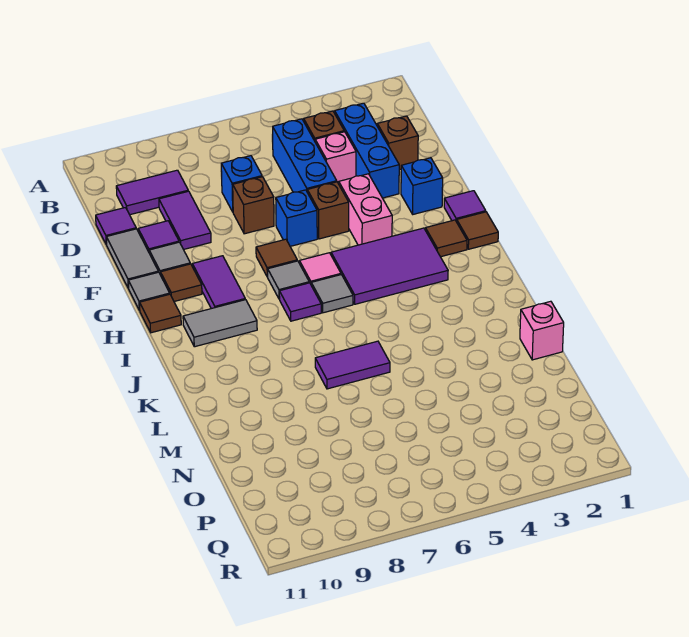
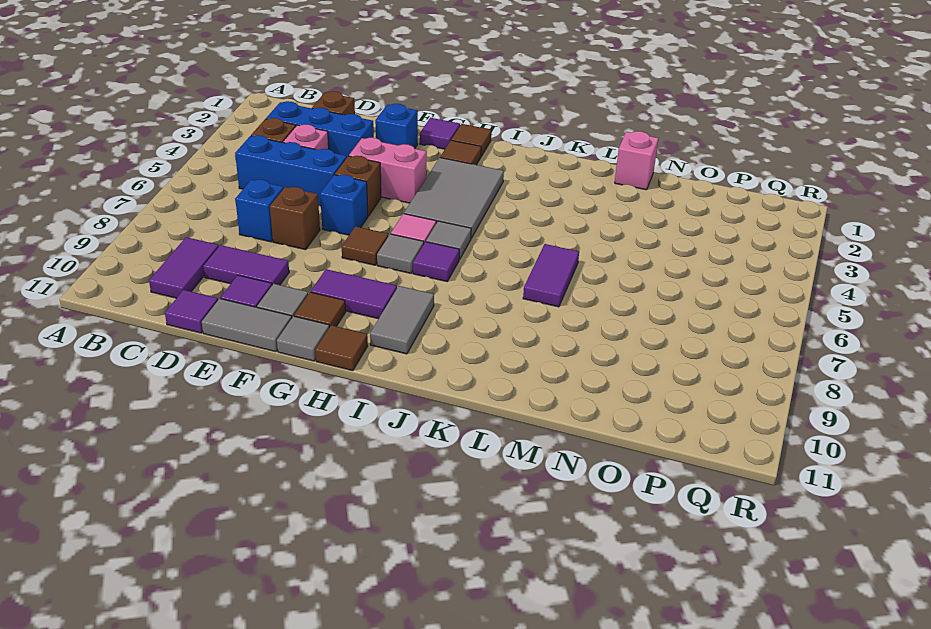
purple tile H3:I5 level 1 -> grey tile H3:I5 level 1

